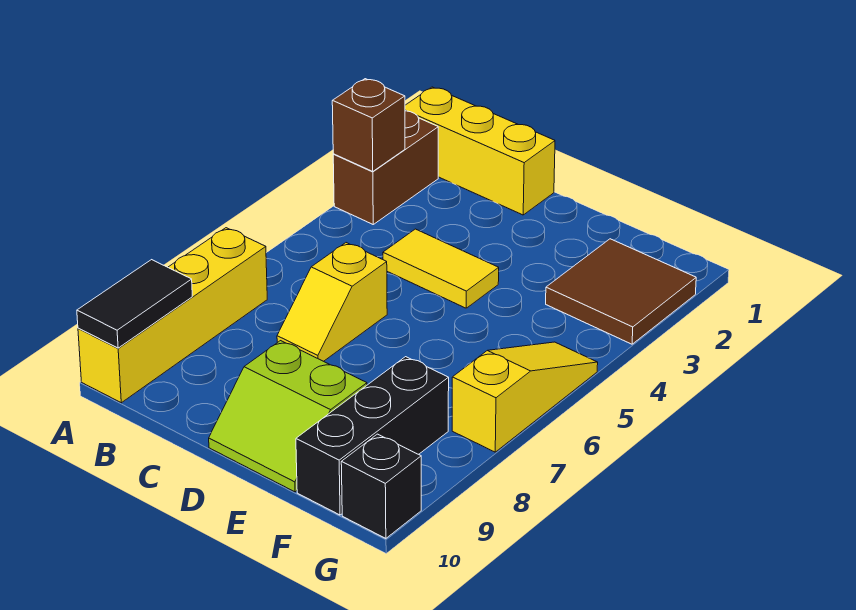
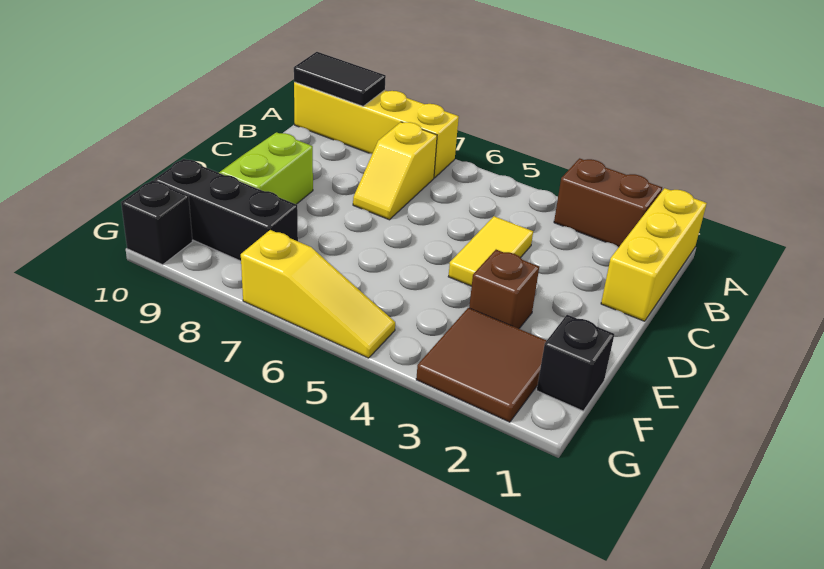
brown brick A3 level 2 -> brown brick E3 level 1
yellow slope C6:C7 level 1 top 6 -> yellow slope B7:C7 level 1 top B
none -> black brick F1 level 1

